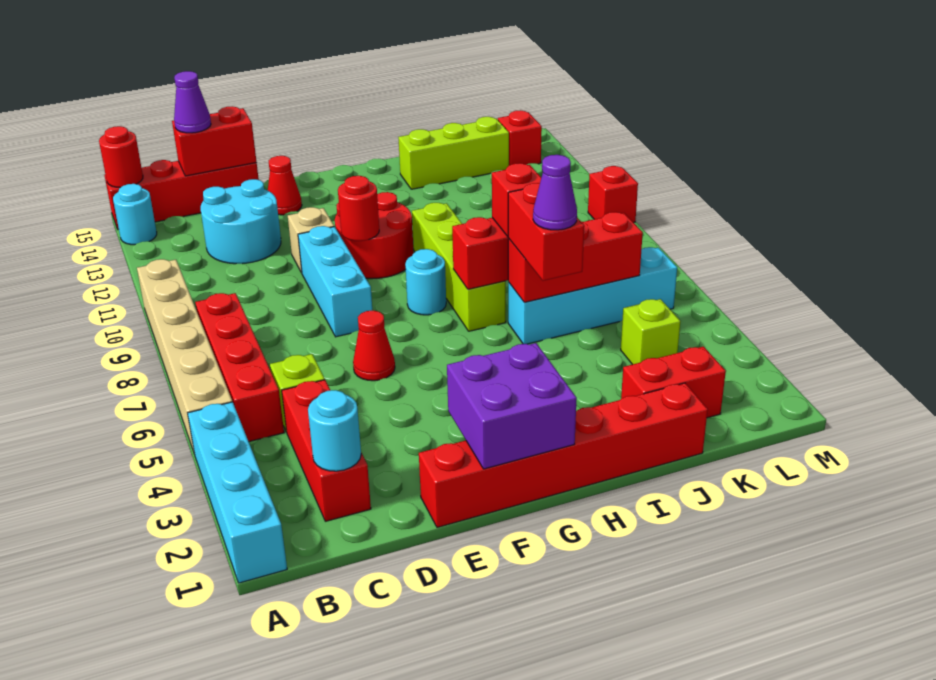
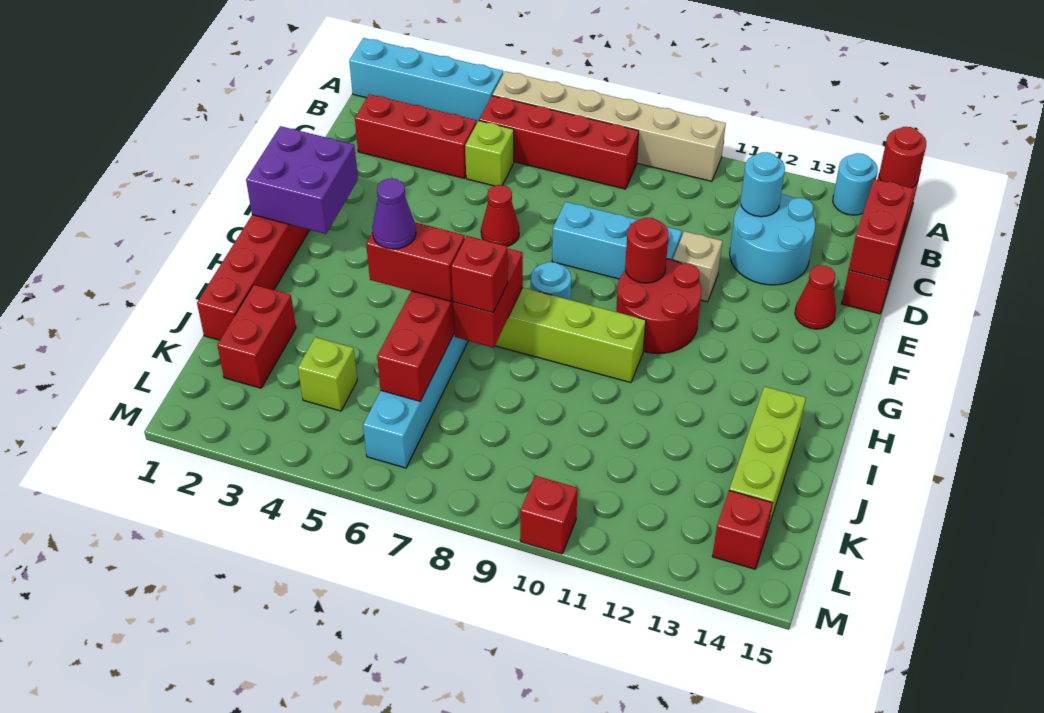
cyan round brick C2 level 2 -> cyan round brick C12 level 2
purple cone C15 level 3 -> none

